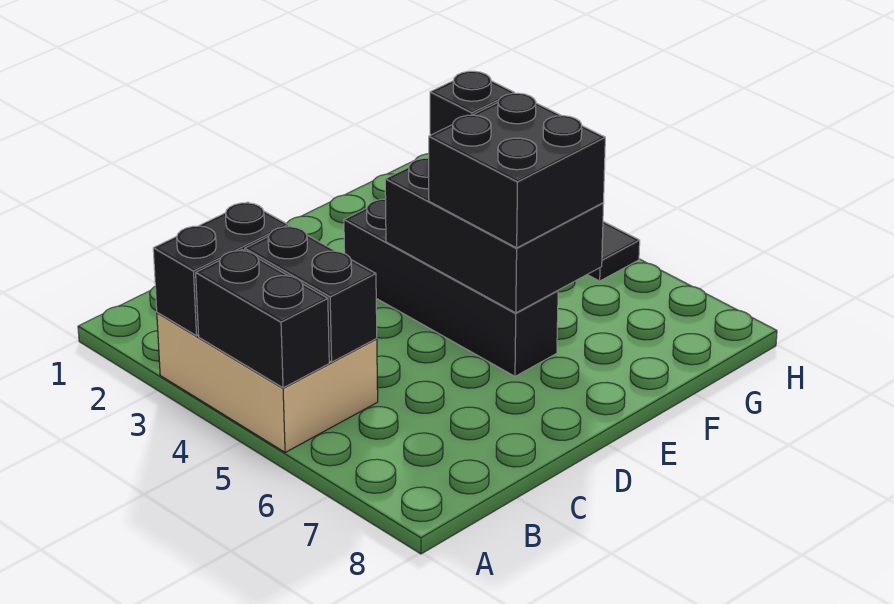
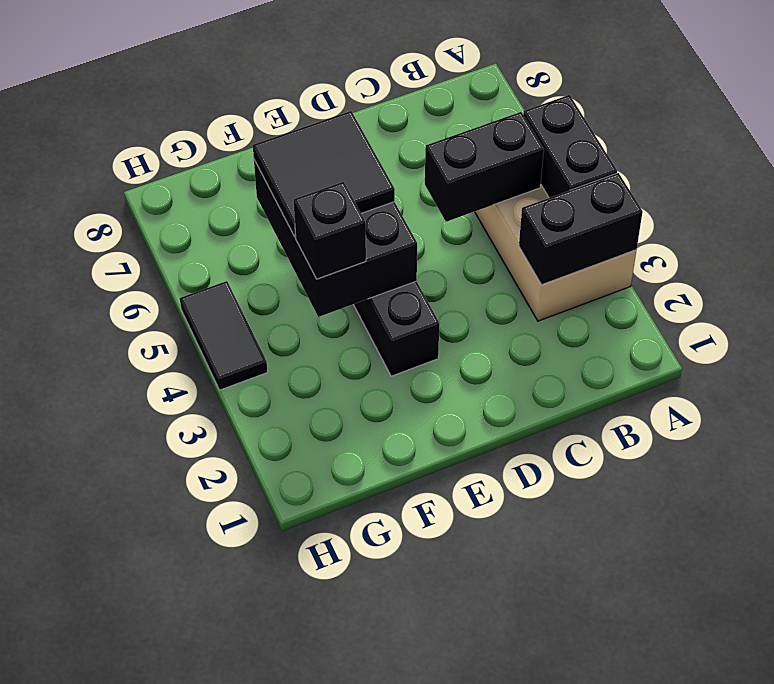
black brick B4:B5 level 2 -> black brick B5:C5 level 2
black brick E5:F6 level 3 -> black tile E5:F6 level 3

